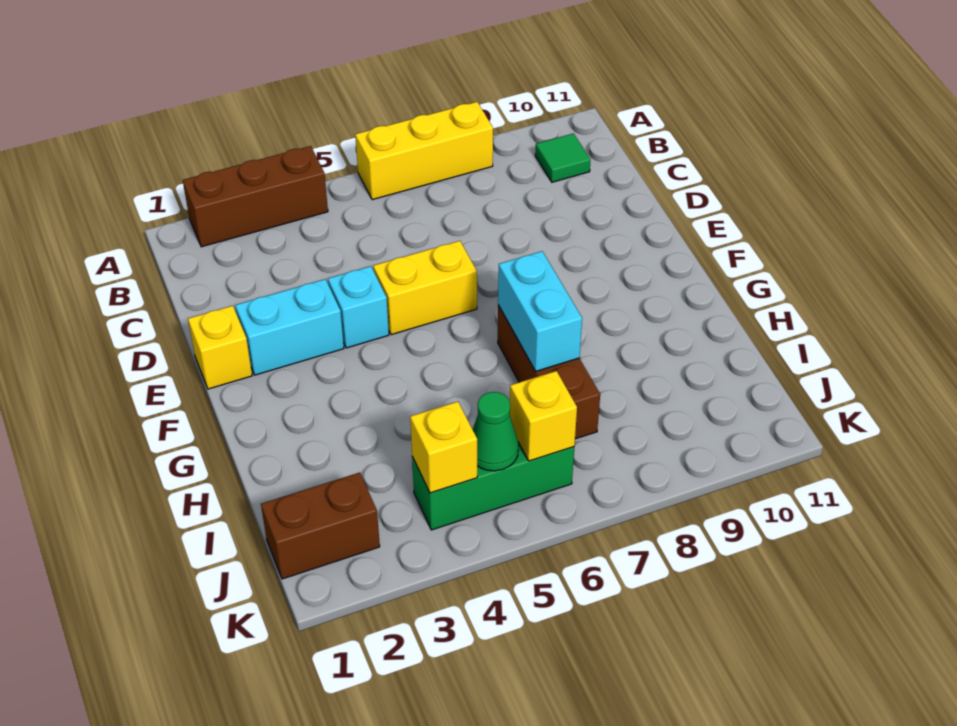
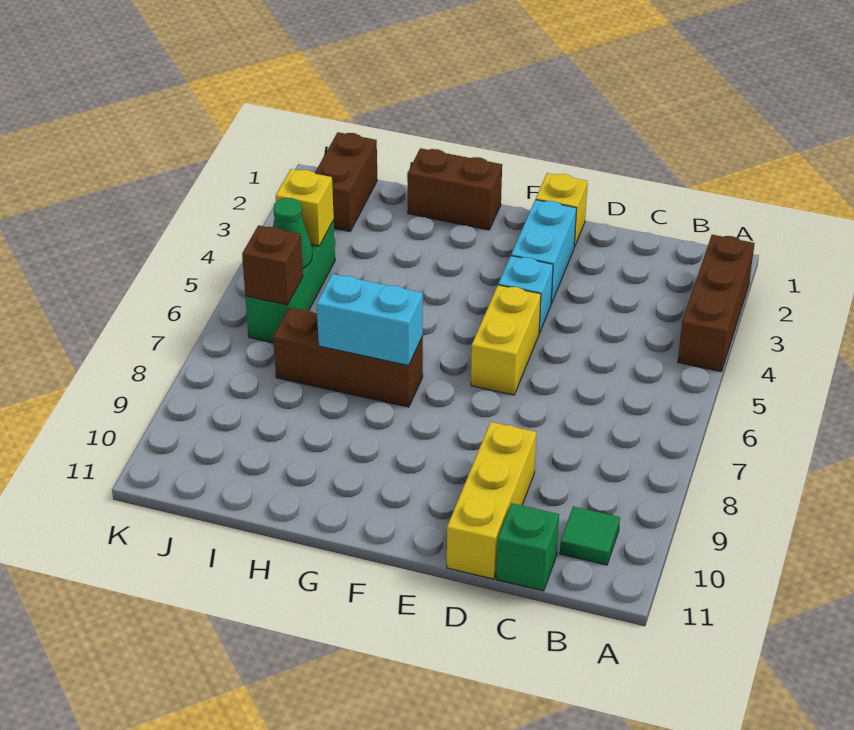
yellow brick A6:A8 level 1 -> yellow brick D9:D11 level 1
none -> green brick C11 level 1
none -> brown brick G1:H1 level 1
yellow brick J6 level 2 -> brown brick J6 level 2

